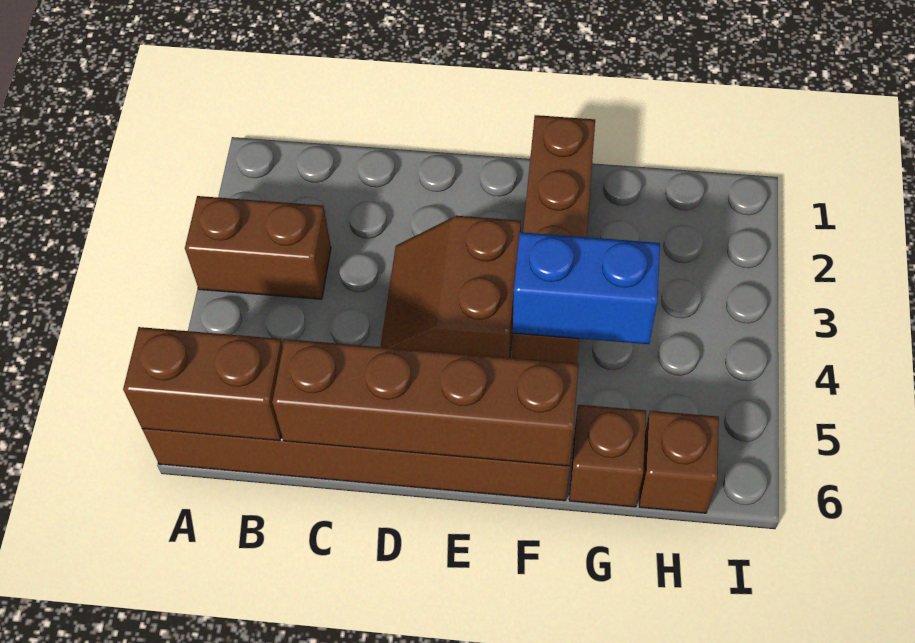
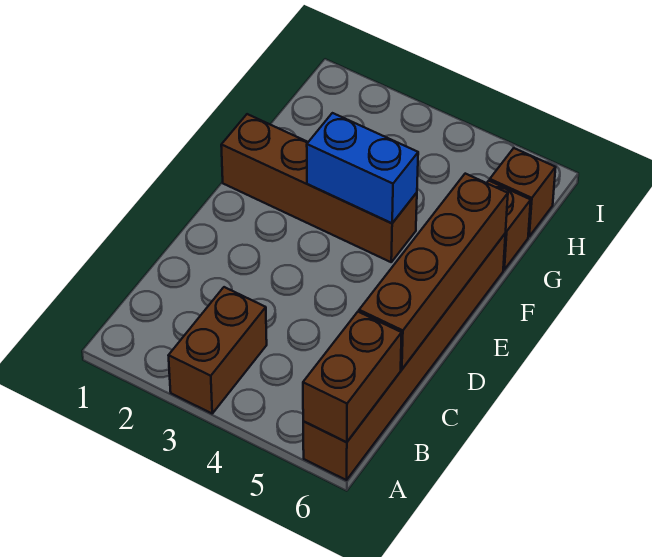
brown slope D3:E4 level 1 top E -> none
blue brick F4:G4 level 2 -> blue brick F3:F4 level 2

